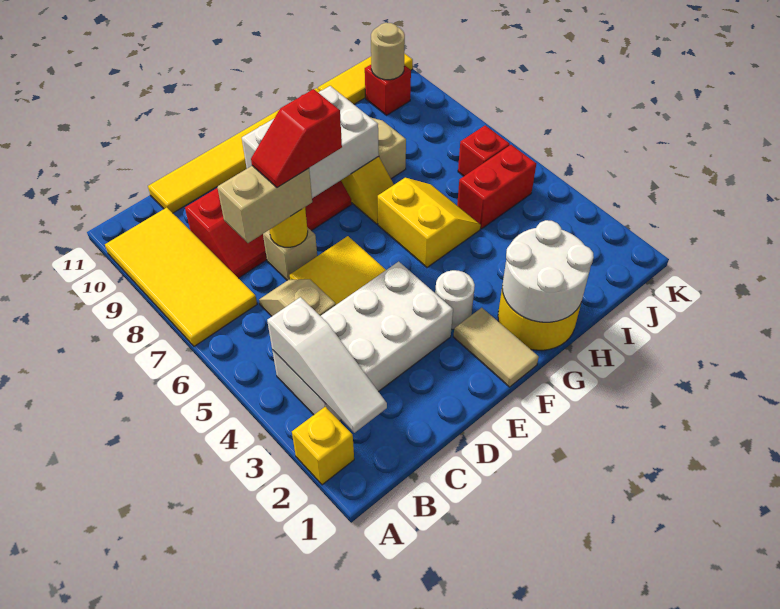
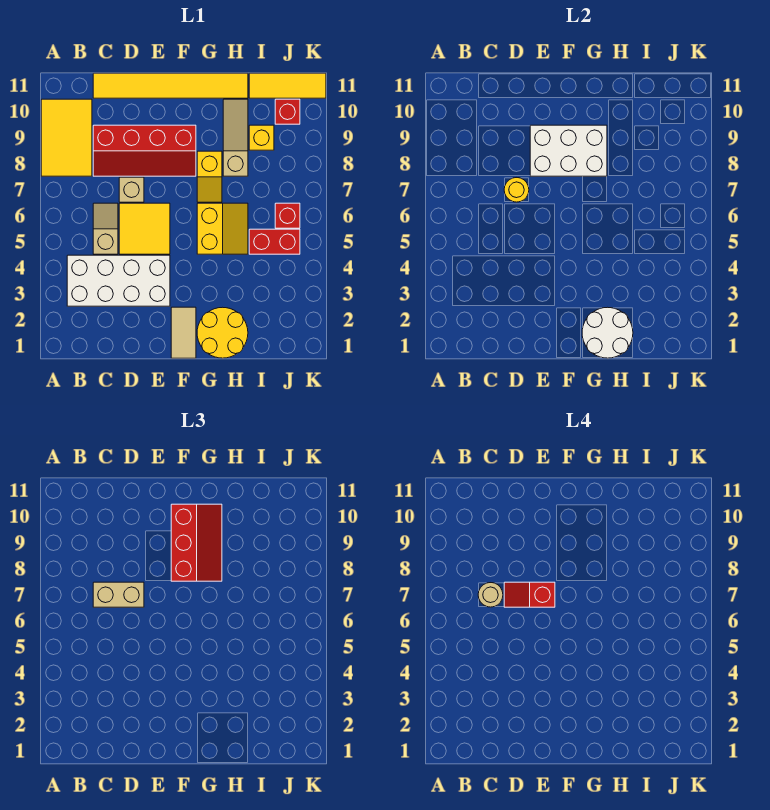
yellow brick A2 level 1 -> yellow brick I9 level 1
yellow tile A7:B10 level 1 -> yellow tile A8:B10 level 1
white slope B2:B4 level 2 top 4 -> none
white round brick F3 level 1 -> none
none -> red slope F8:G10 level 3 top F
tan round brick J10 level 2 -> tan round brick C7 level 4

